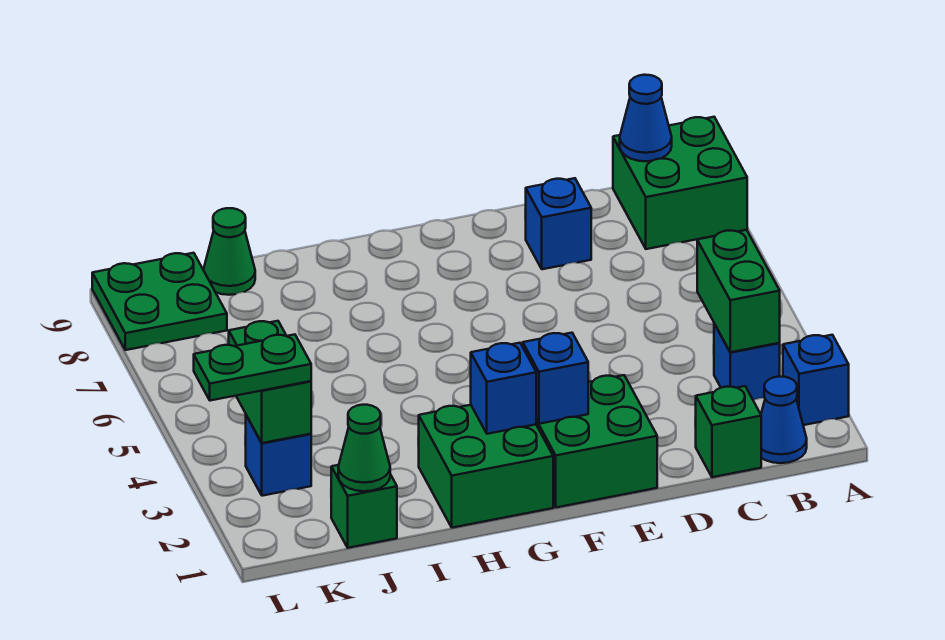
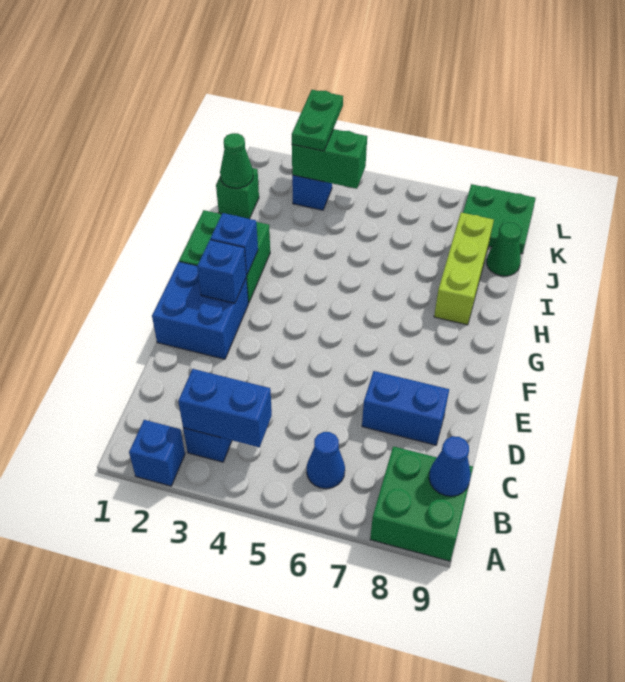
blue cone B1 level 1 -> blue cone B6 level 1
green brick B3:B4 level 2 -> blue brick B3:B4 level 2
green brick C1 level 1 -> none
blue brick D8 level 1 -> blue brick D7:D8 level 1
green brick E1:F2 level 1 -> blue brick E1:F2 level 1
none -> lime brick H8:J8 level 1

